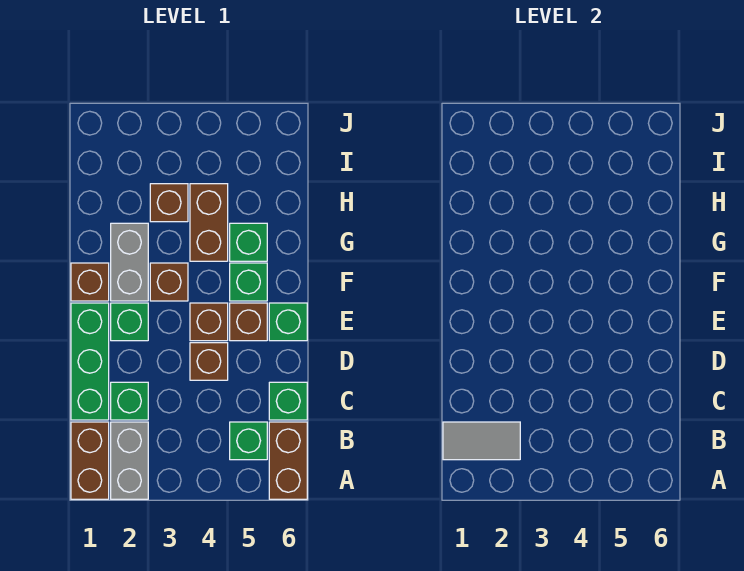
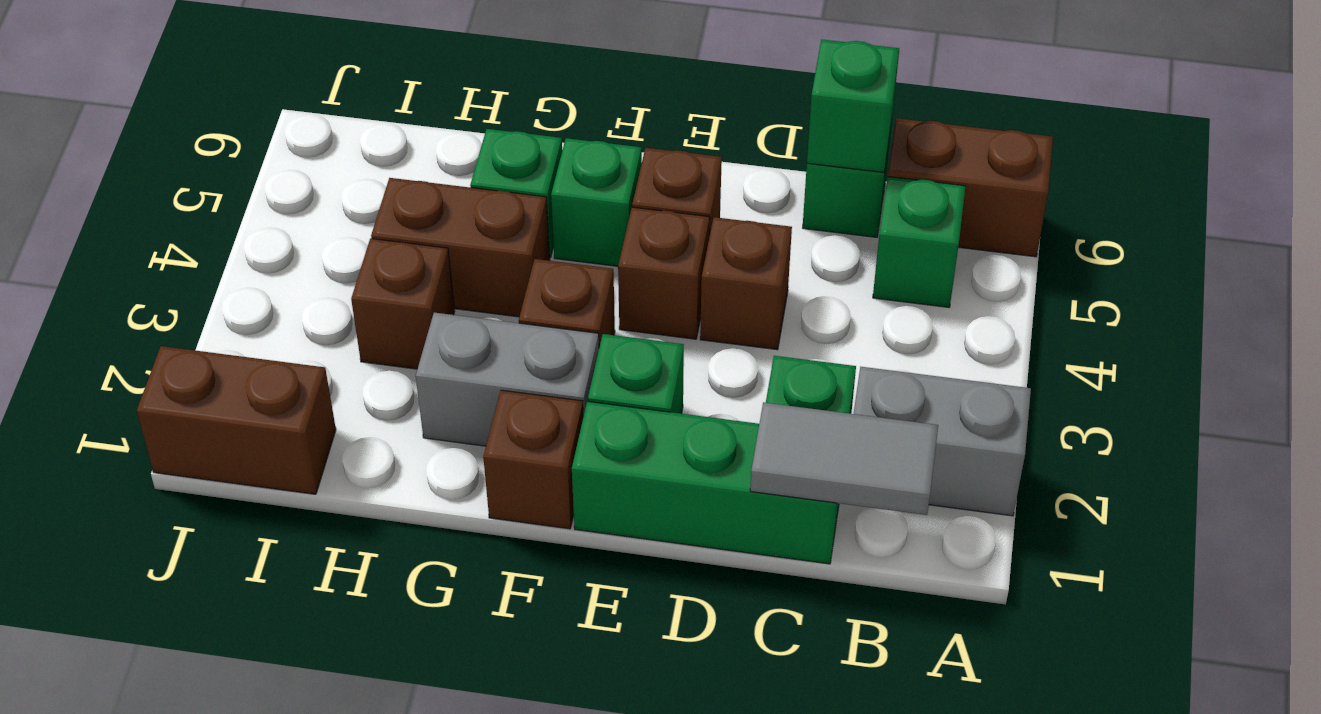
brown brick A1:B1 level 1 -> brown brick I1:J1 level 1
grey tile B1:B2 level 2 -> grey tile B1:C1 level 2
green brick E6 level 1 -> green brick C6 level 2

